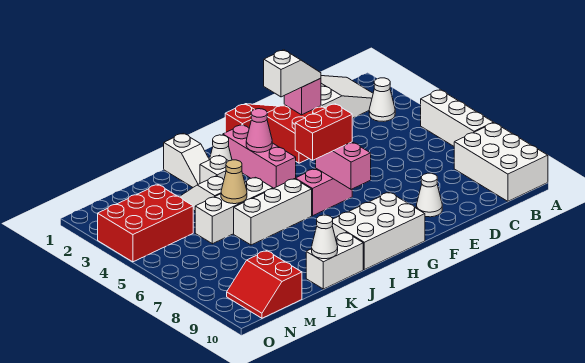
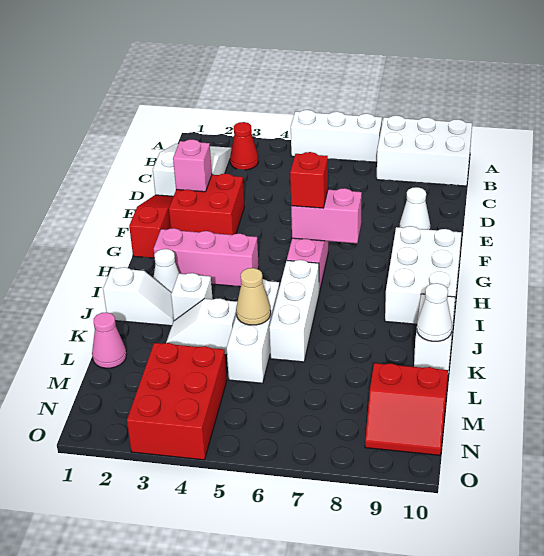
white cone B3 level 1 -> red cone B3 level 1
white slope E2:F2 level 3 top F -> none
red brick G6:H6 level 3 -> red brick G6 level 3
pink cone H3 level 2 -> pink cone L1 level 1

